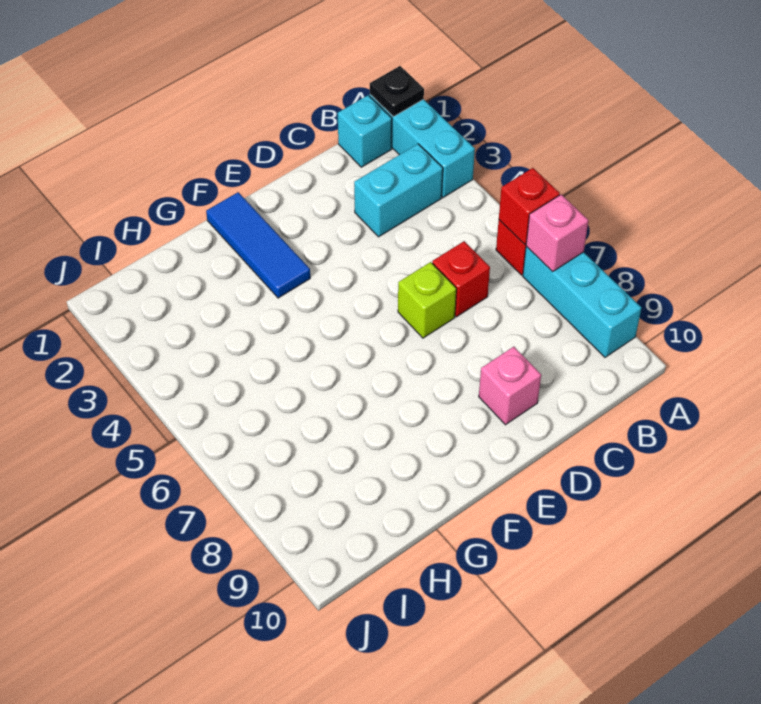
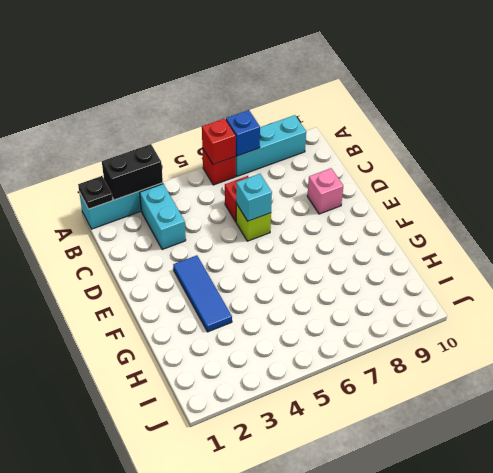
none -> black brick A2:A3 level 2
pink brick A7 level 2 -> blue brick A7 level 2
cyan brick B1 level 1 -> cyan brick D6 level 2
blue tile F1:F3 level 1 -> blue tile E3:G3 level 1

